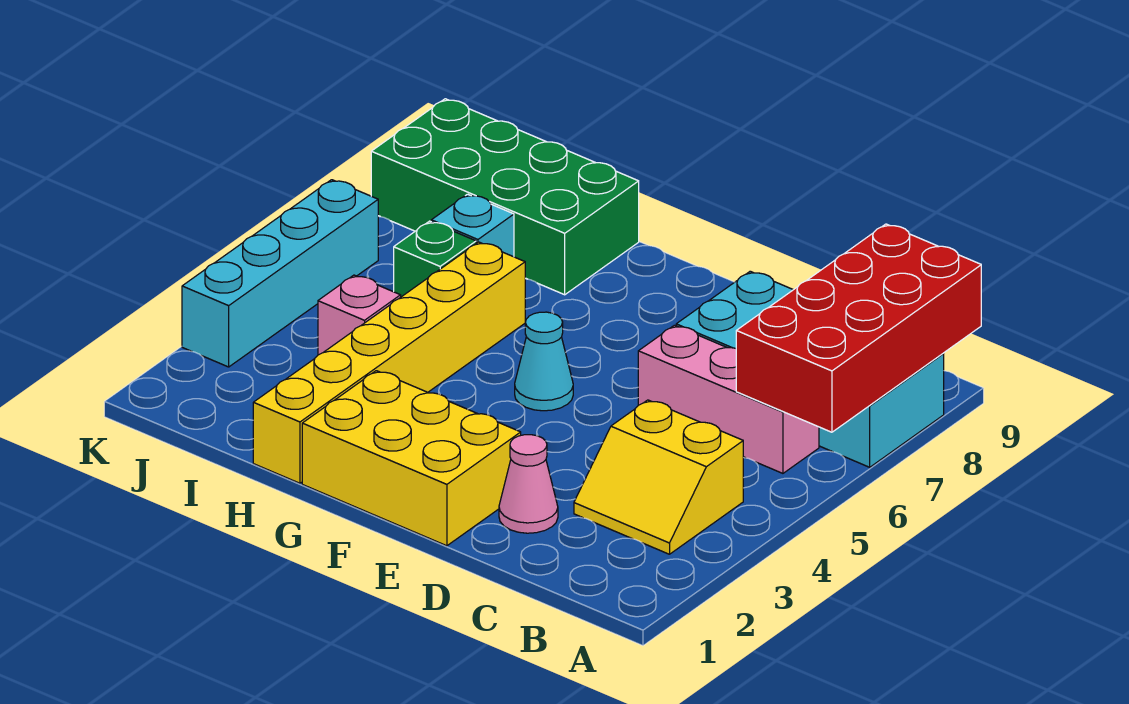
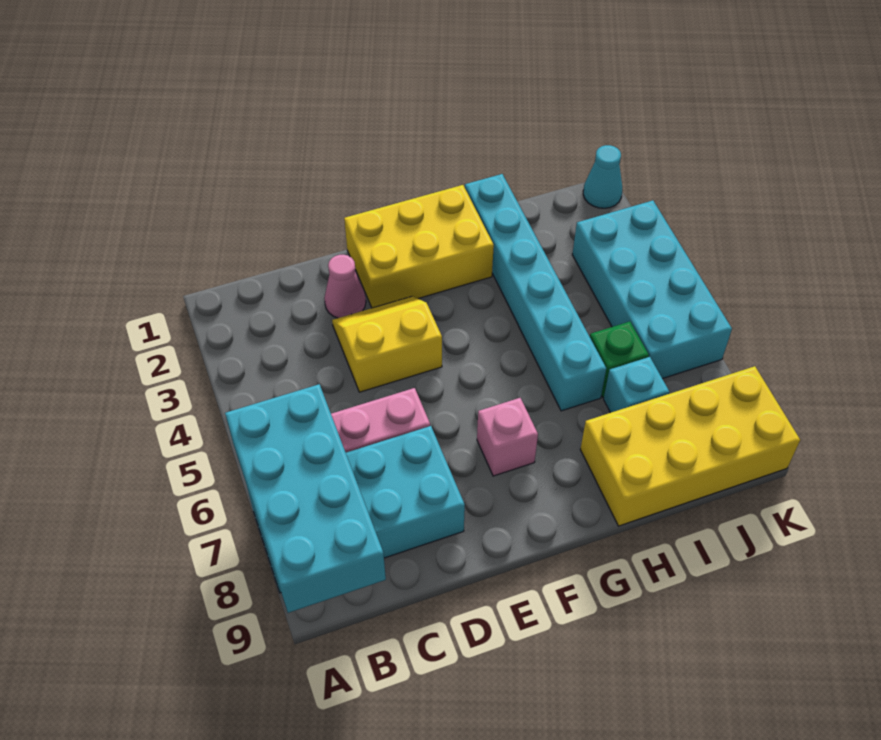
red brick A6:B9 level 2 -> cyan brick A6:B9 level 2
yellow slope B3:C4 level 1 top 4 -> yellow slope D3:E4 level 1 top 4
cyan cone F5 level 1 -> cyan cone K1 level 1
yellow brick H1:H6 level 1 -> cyan brick H1:H6 level 1
green brick H8:K9 level 1 -> yellow brick H8:K9 level 1
pink brick I4 level 1 -> pink brick F7 level 1
cyan brick K3:K6 level 1 -> cyan brick J3:K6 level 1

